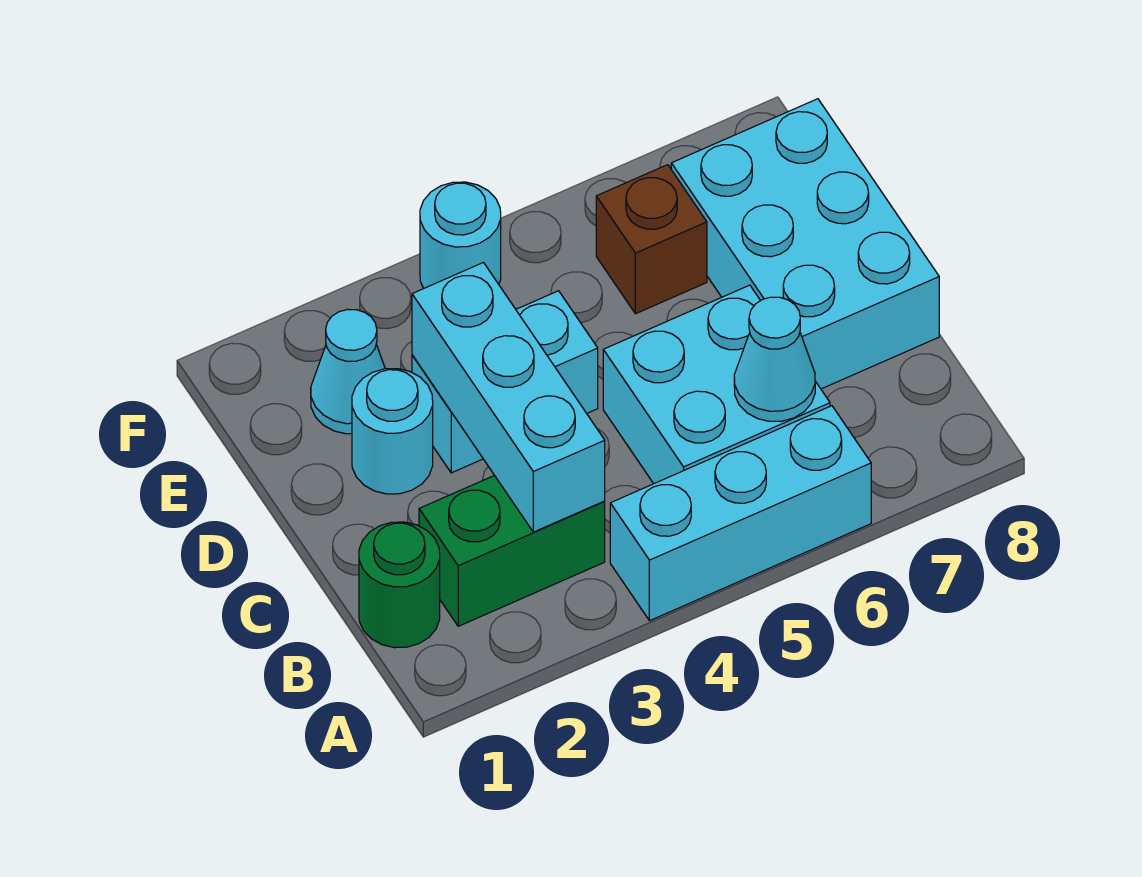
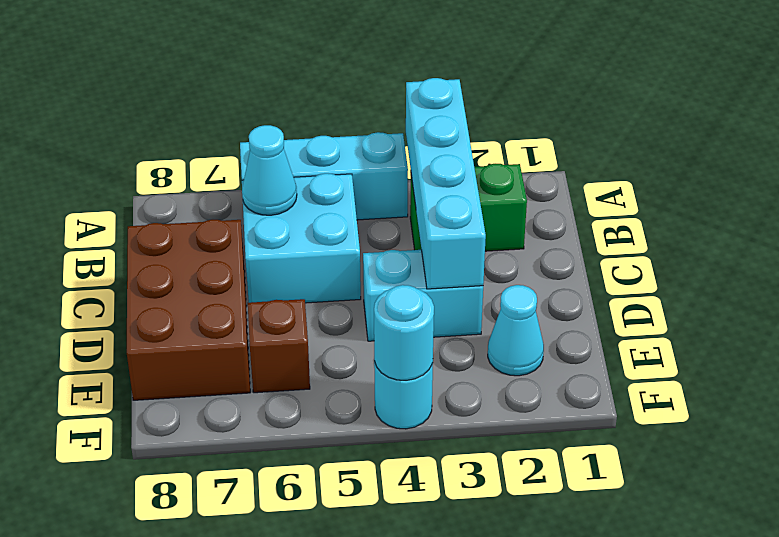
green round brick B1 level 1 -> none
cyan brick B3:D3 level 2 -> cyan brick A3:D3 level 2
cyan brick C7:E8 level 1 -> brown brick C7:E8 level 1
cyan round brick D2 level 1 -> cyan round brick F4 level 2

